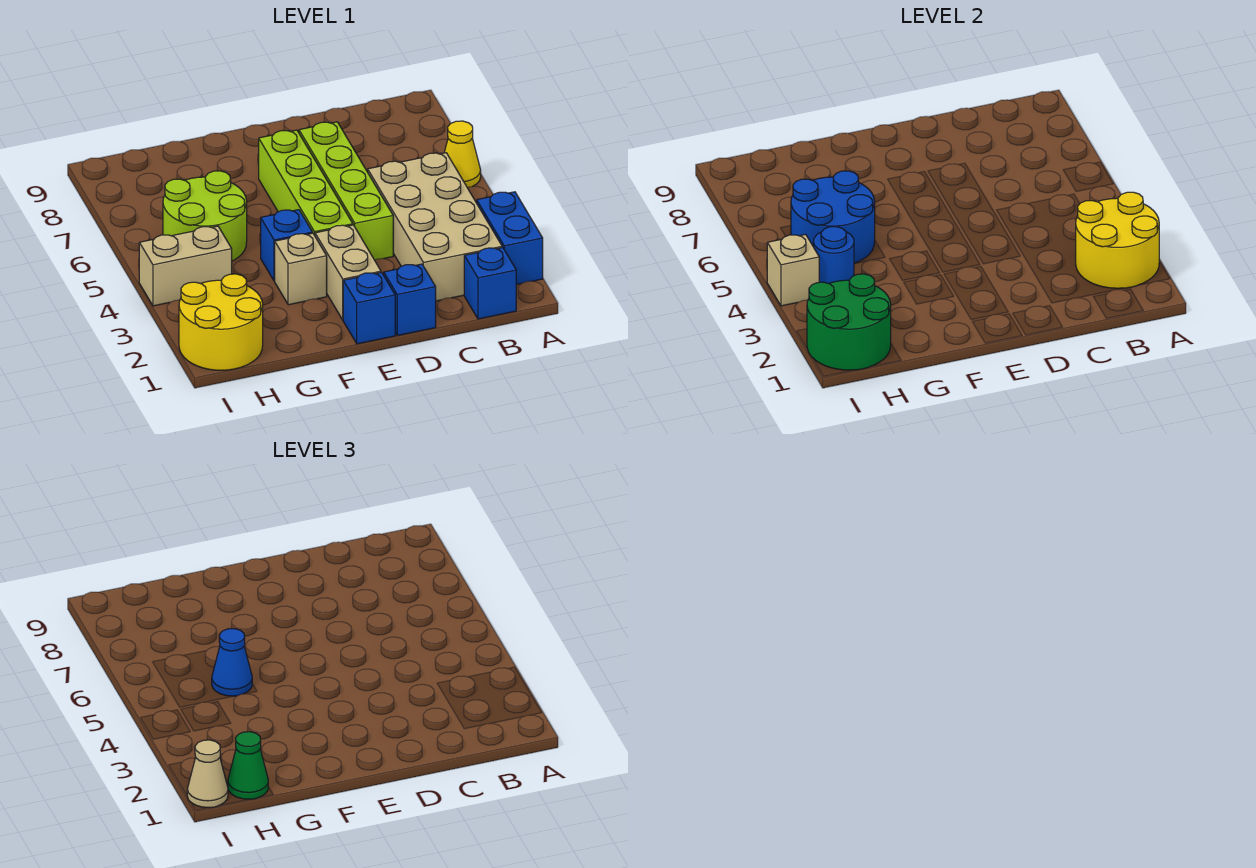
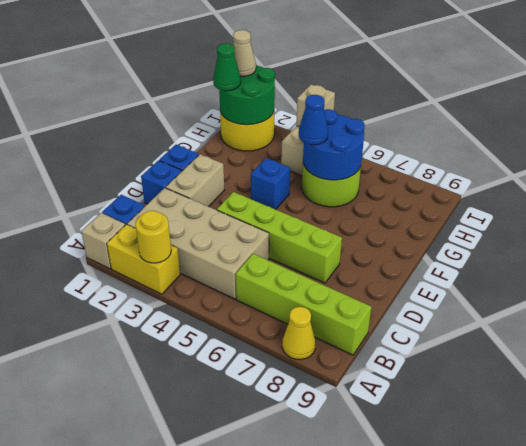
blue brick A2:A3 level 1 -> yellow brick A2:A3 level 1
yellow round brick A2:B3 level 2 -> yellow round brick A3 level 2
yellow cone A6 level 1 -> yellow cone A8 level 1
tan brick E2:E3 level 1 -> tan brick D2:E2 level 1
lime brick E4:E7 level 1 -> lime brick B6:B9 level 1
tan brick F3 level 1 -> tan brick A1 level 1
blue round brick H4 level 2 -> none

